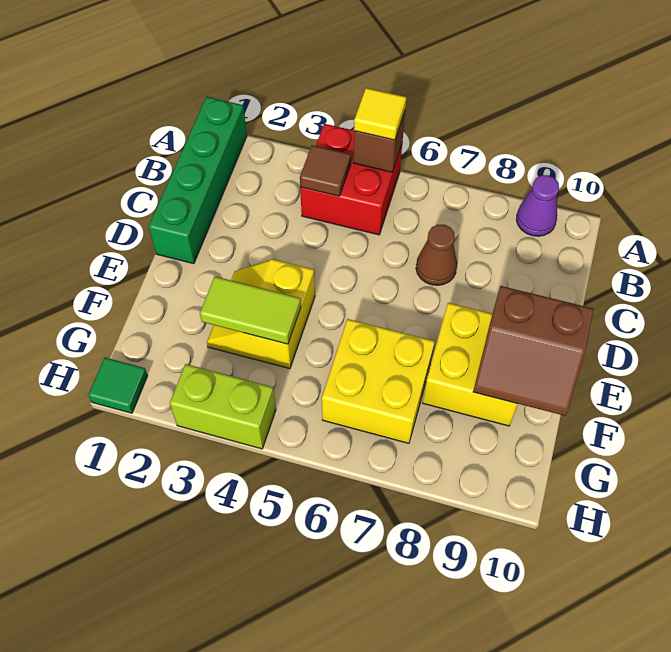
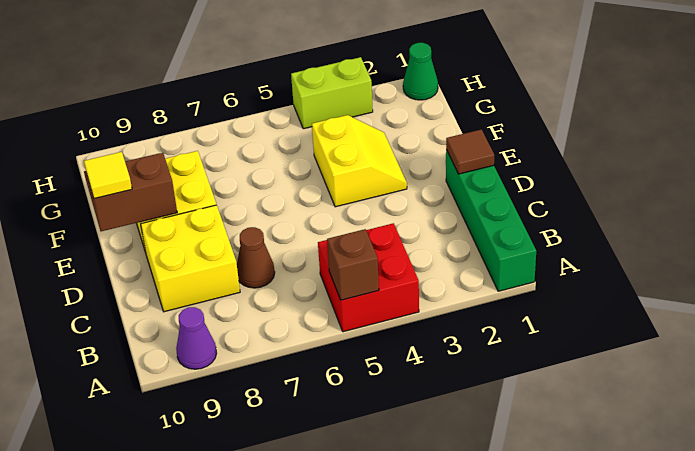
yellow tile A5 level 3 -> yellow tile E10 level 3
brown tile B4 level 2 -> brown tile D1 level 2
lime tile F3:F4 level 2 -> none
yellow brick F6:G7 level 1 -> yellow brick C8:D9 level 1
green tile H1 level 1 -> green cone H1 level 1

